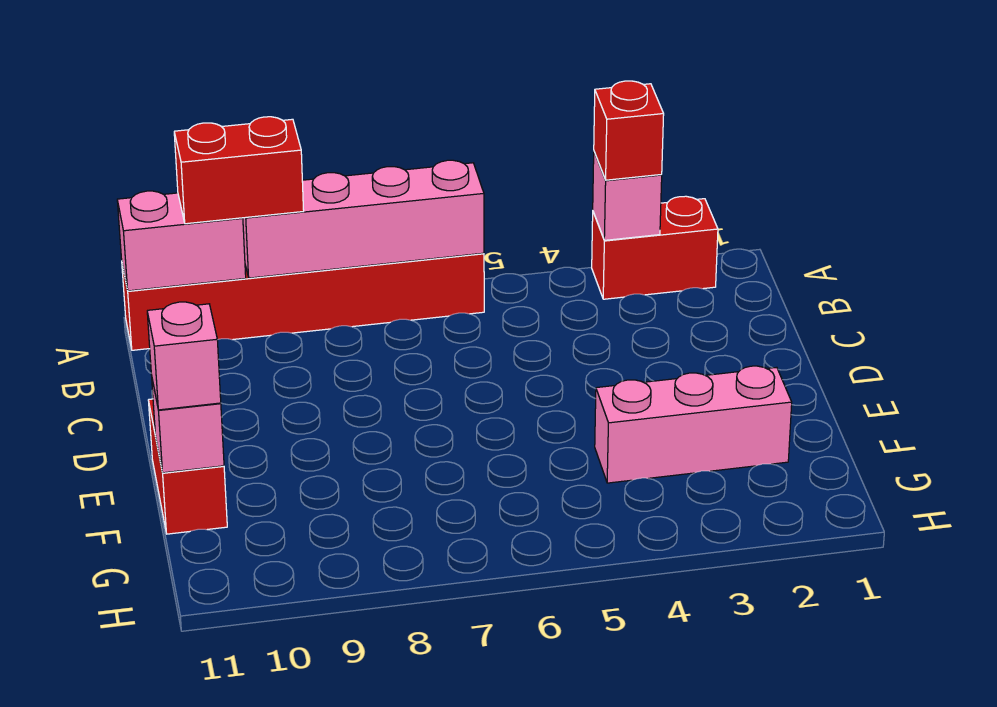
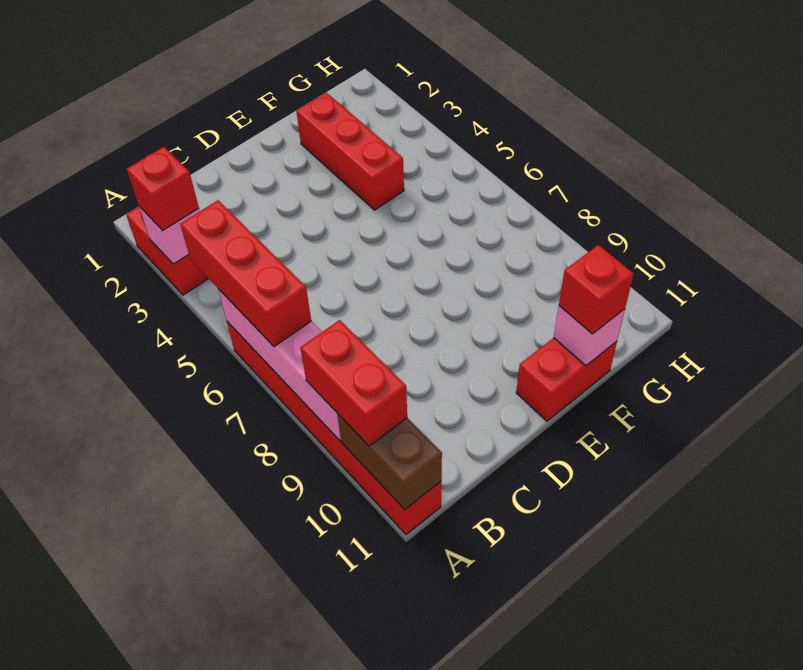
none -> red brick A5:A7 level 3
pink brick A10:A11 level 2 -> brown brick A10:A11 level 2
pink brick F2:F4 level 1 -> red brick F2:F4 level 1
pink brick F11 level 3 -> red brick F11 level 3

